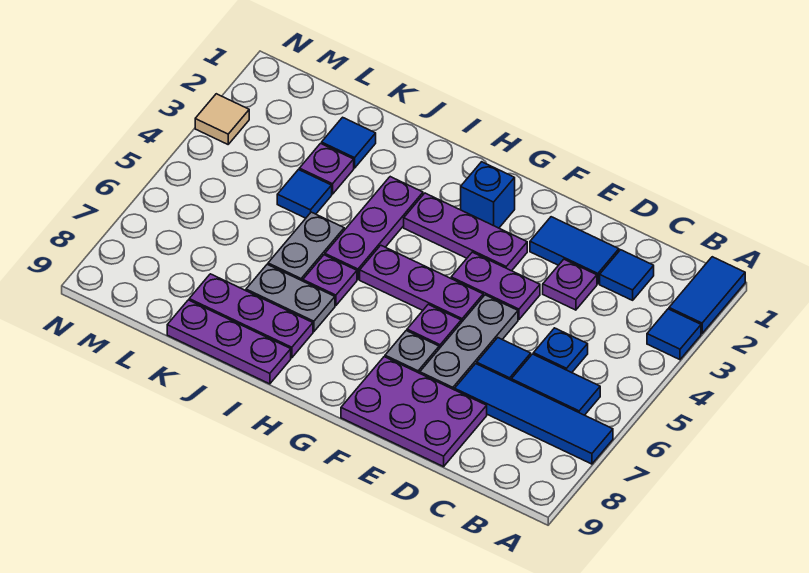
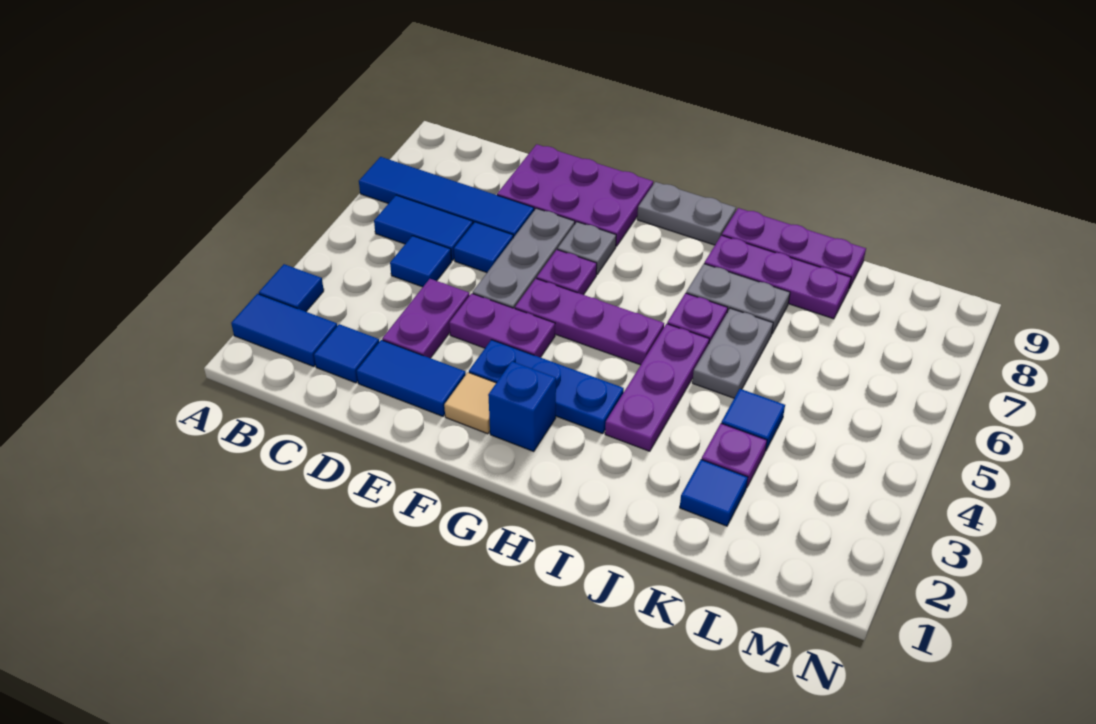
blue tile A1:A2 level 1 -> blue tile A2:B2 level 1
blue plate C5 level 1 -> blue tile C5 level 1
purple plate D3 level 1 -> purple plate D3:D4 level 1
purple plate F3:H3 level 1 -> blue plate F3:H3 level 1
none -> grey plate G9:H9 level 1
tan tile N3 level 1 -> tan tile F2 level 1

